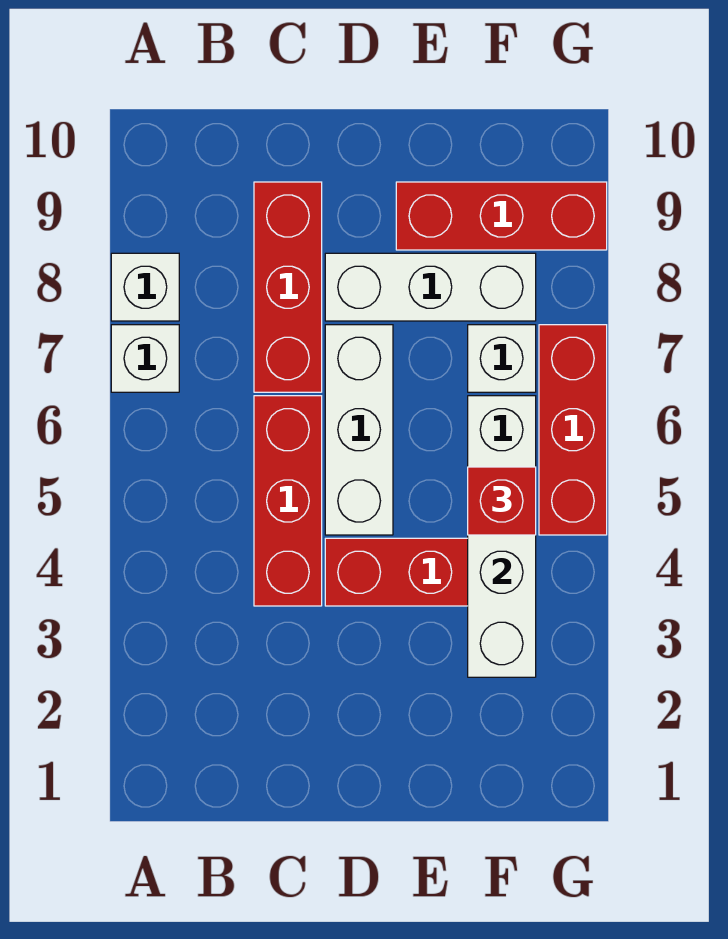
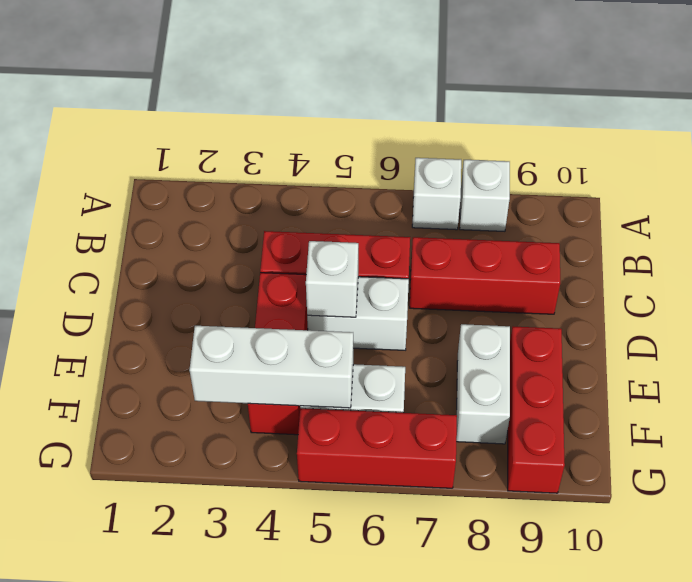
white brick D5:D7 level 1 -> white brick D5:D6 level 1
white brick D8:F8 level 1 -> white brick E8:F8 level 1
red brick F5 level 3 -> none
white brick F7 level 1 -> white brick D5 level 2

